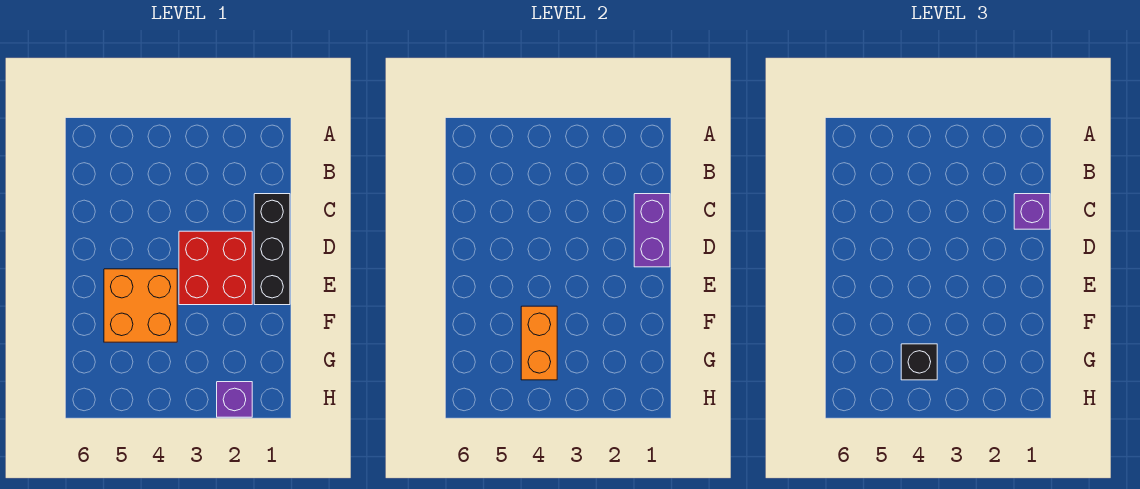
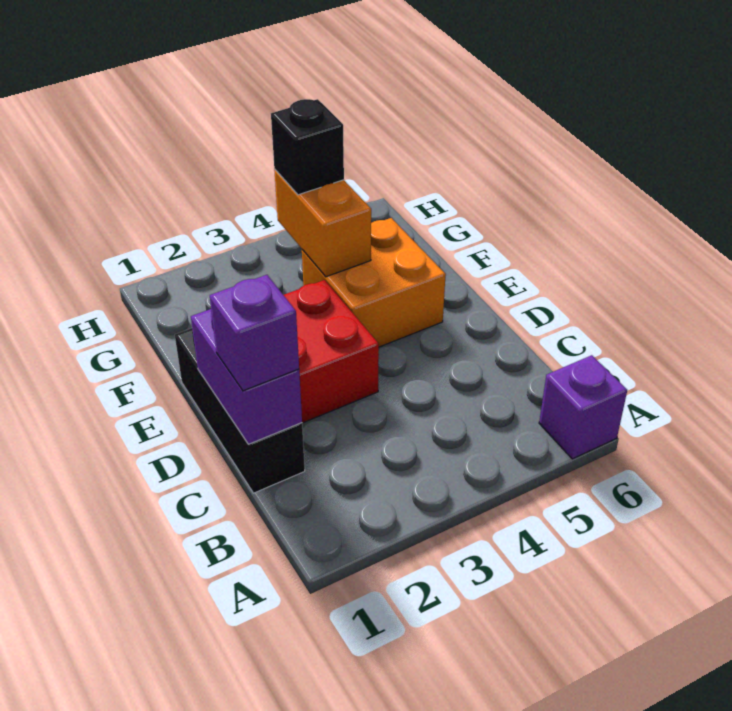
purple brick H2 level 1 -> purple brick A6 level 1

